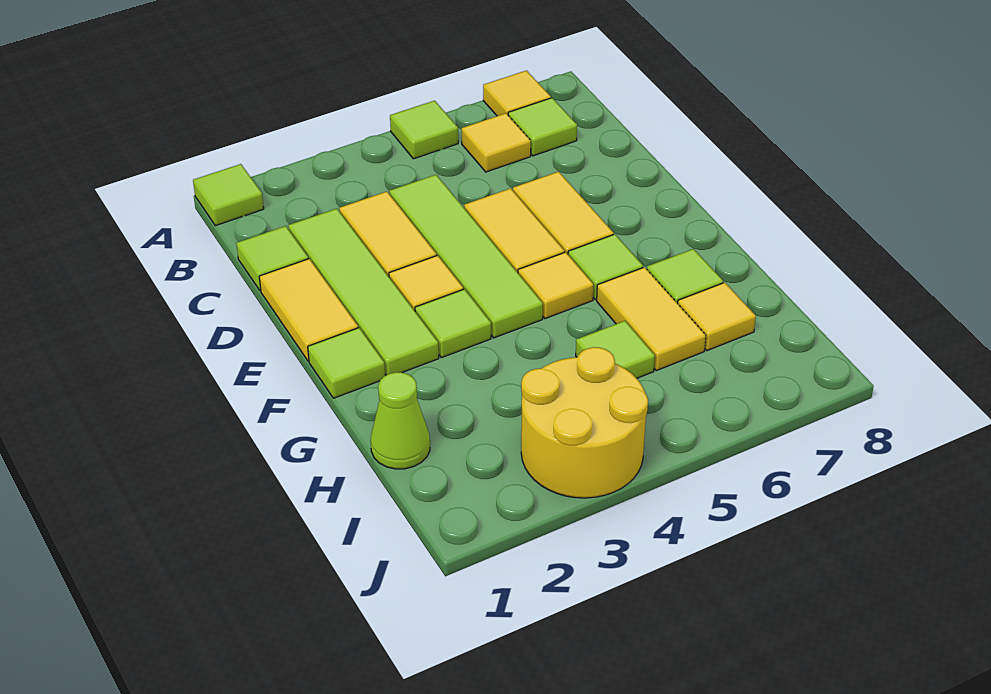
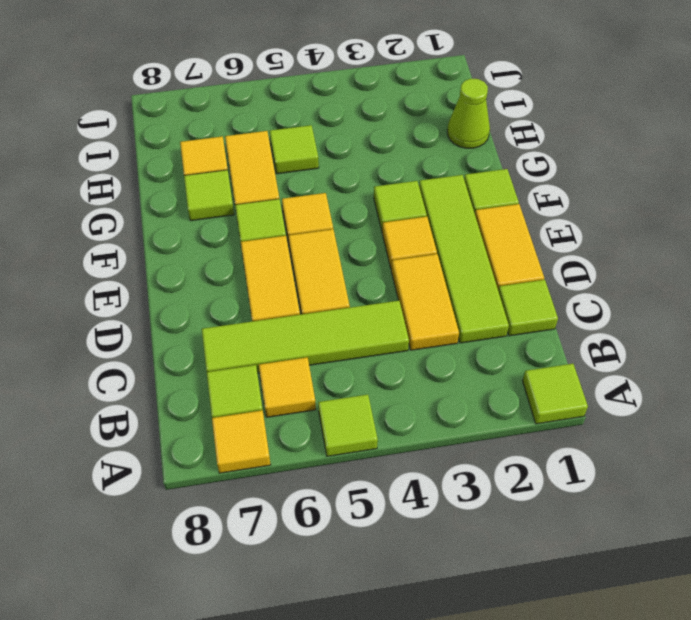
lime tile C4:F4 level 1 -> lime tile C4:C7 level 1
yellow round brick I3:J4 level 1 -> none

